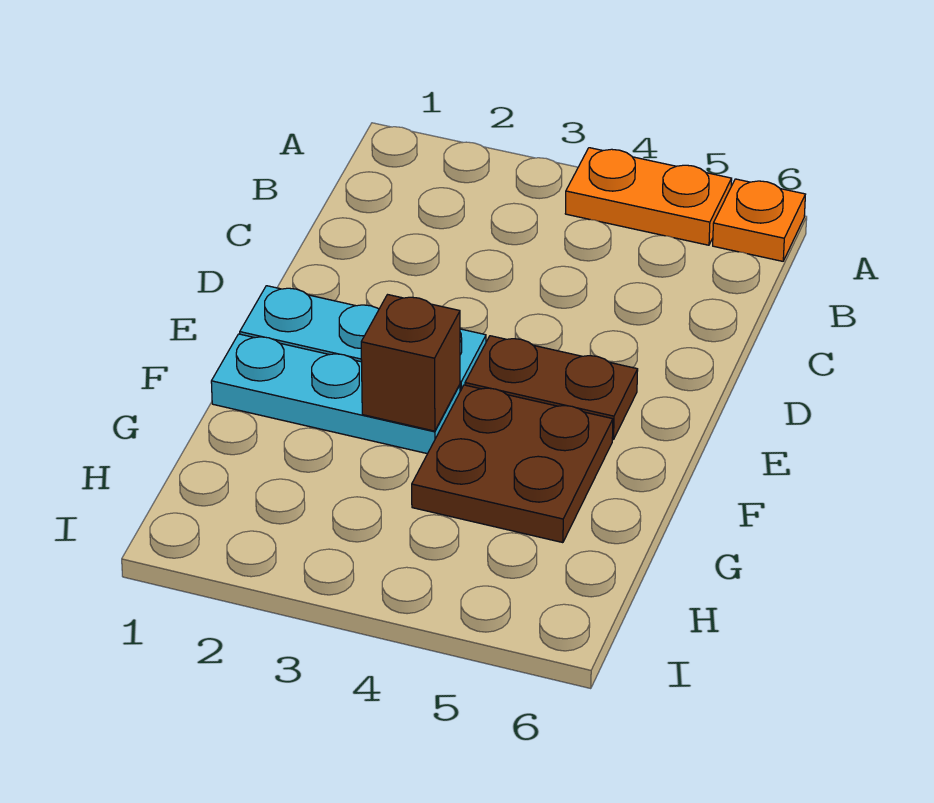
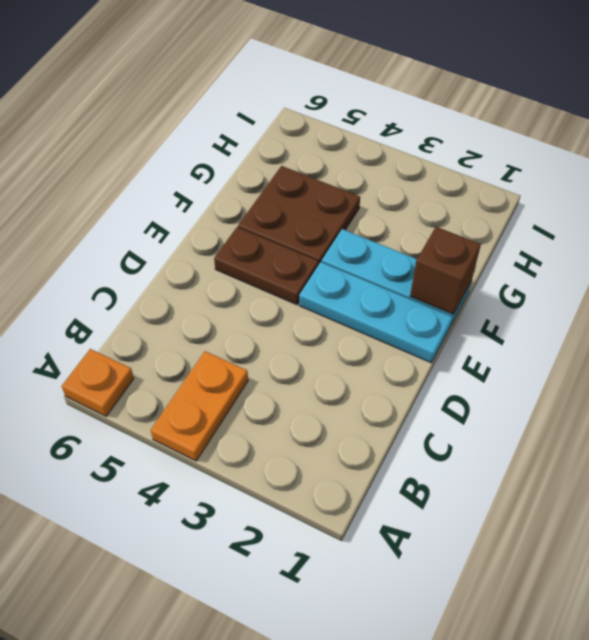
orange plate A4:A5 level 1 -> orange plate A4:B4 level 1
brown brick F3 level 2 -> brown brick F1 level 2

